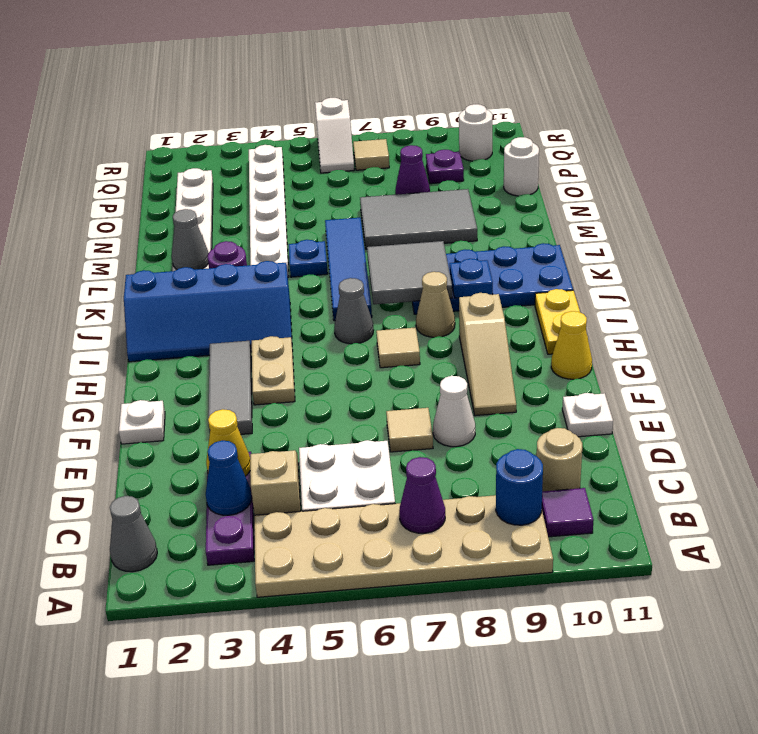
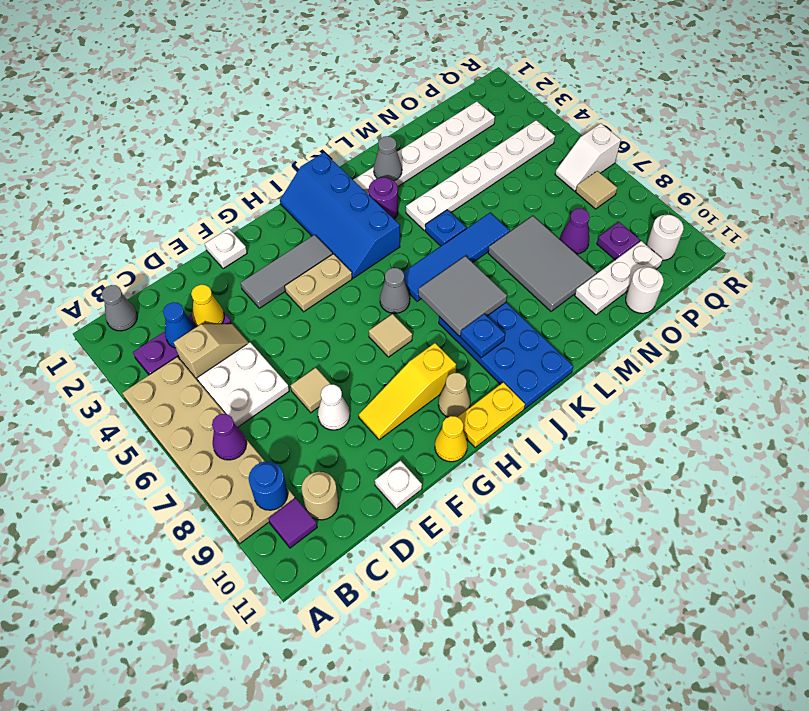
tan slope F9:H9 level 1 top H -> yellow slope F9:H9 level 1 top H
tan cone I8 level 1 -> tan cone H10 level 1
none -> white plate N10:P10 level 1

